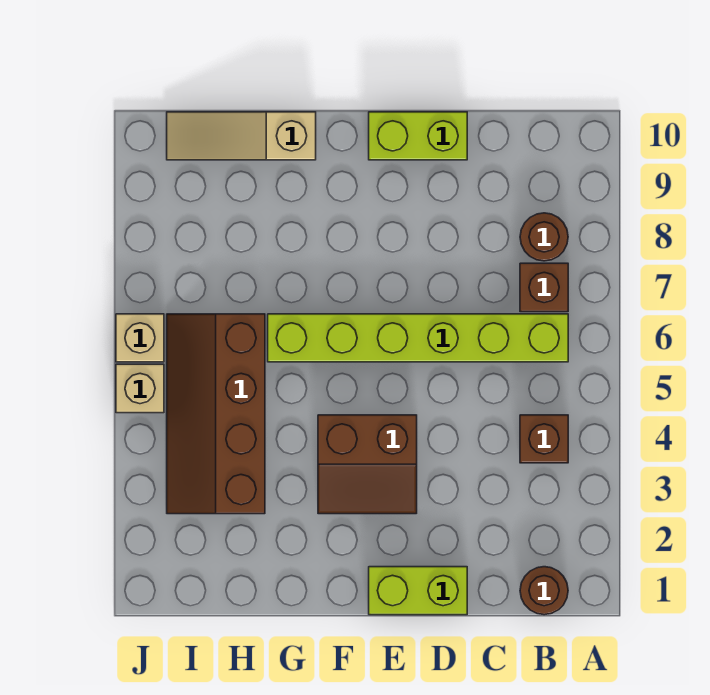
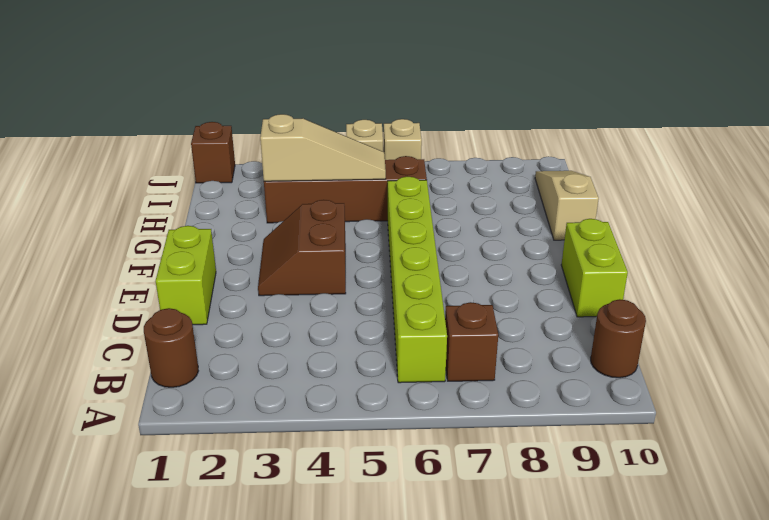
brown brick B4 level 1 -> brown brick J1 level 1
brown round brick B8 level 1 -> brown round brick B10 level 1
none -> tan slope H3:H5 level 2 top 3

